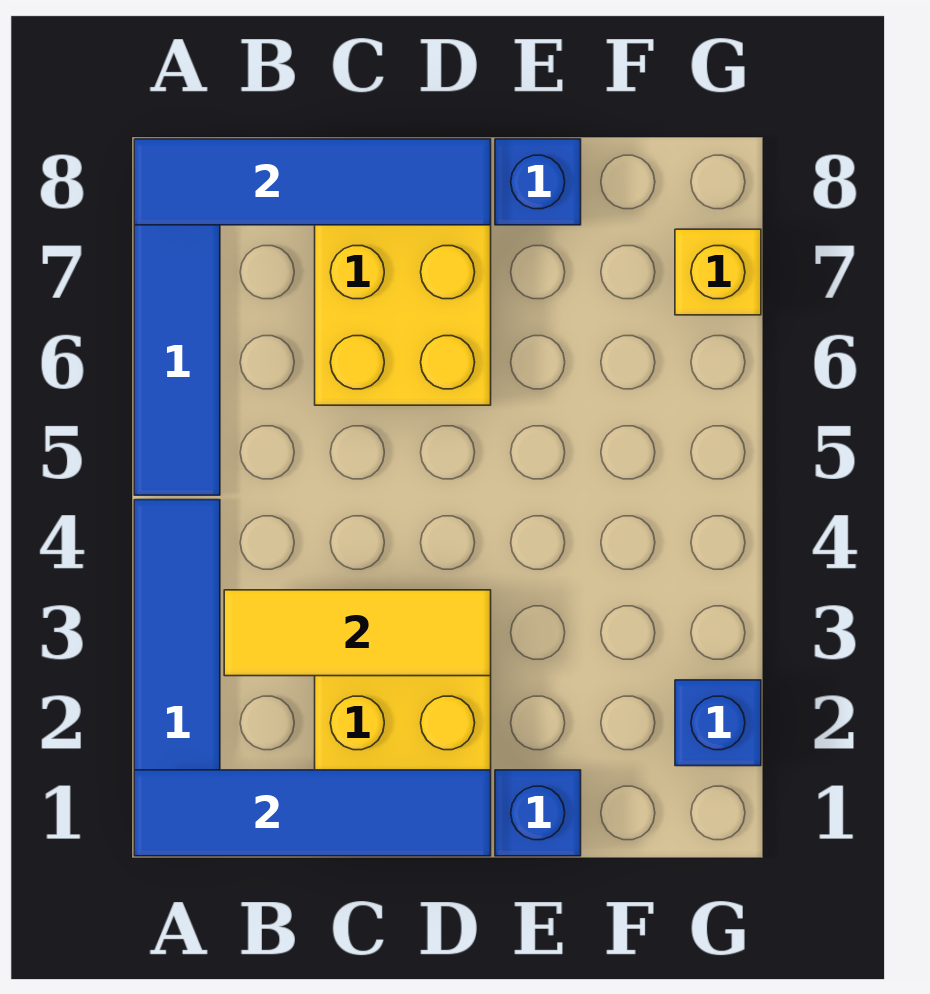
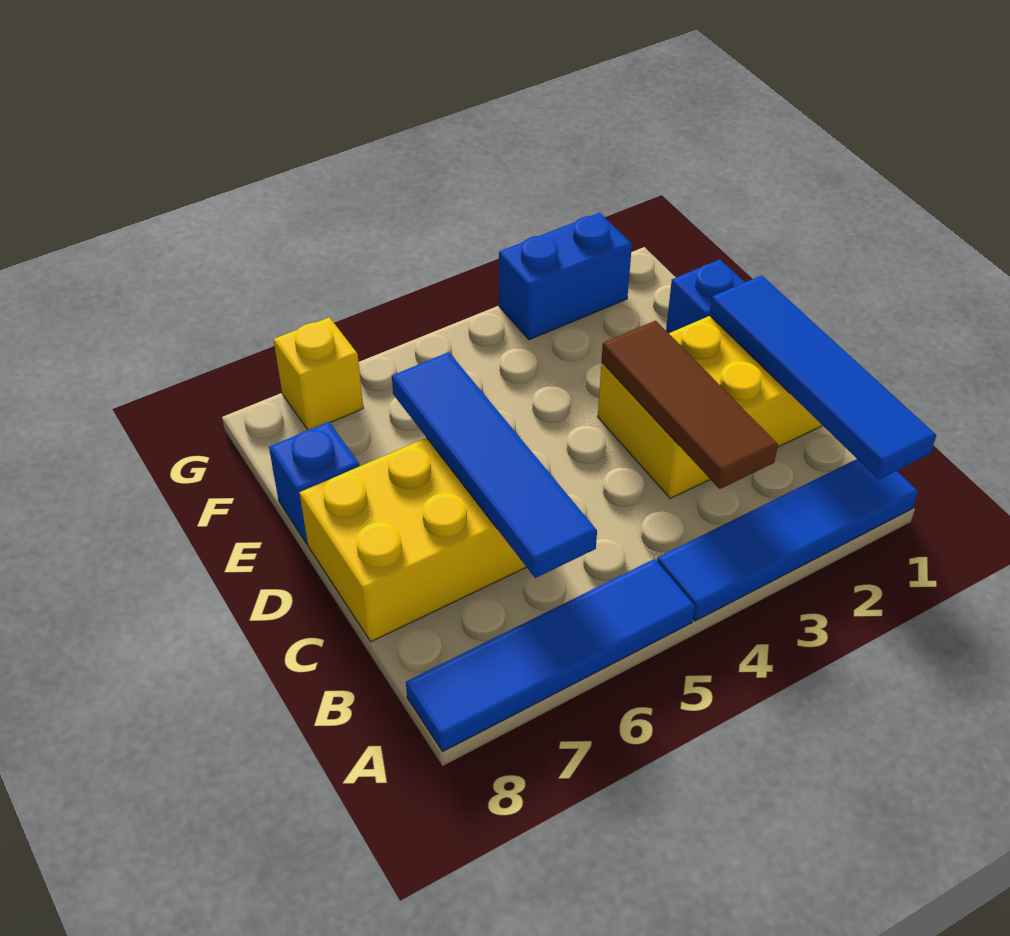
blue tile A8:D8 level 2 -> blue tile B6:E6 level 2
yellow tile B3:D3 level 2 -> brown tile B3:D3 level 2
blue brick G2 level 1 -> blue brick G2:G3 level 1

